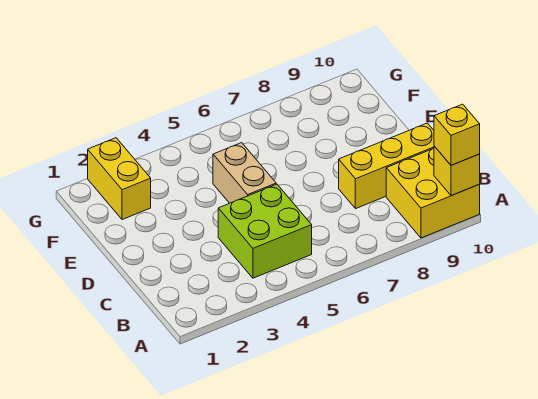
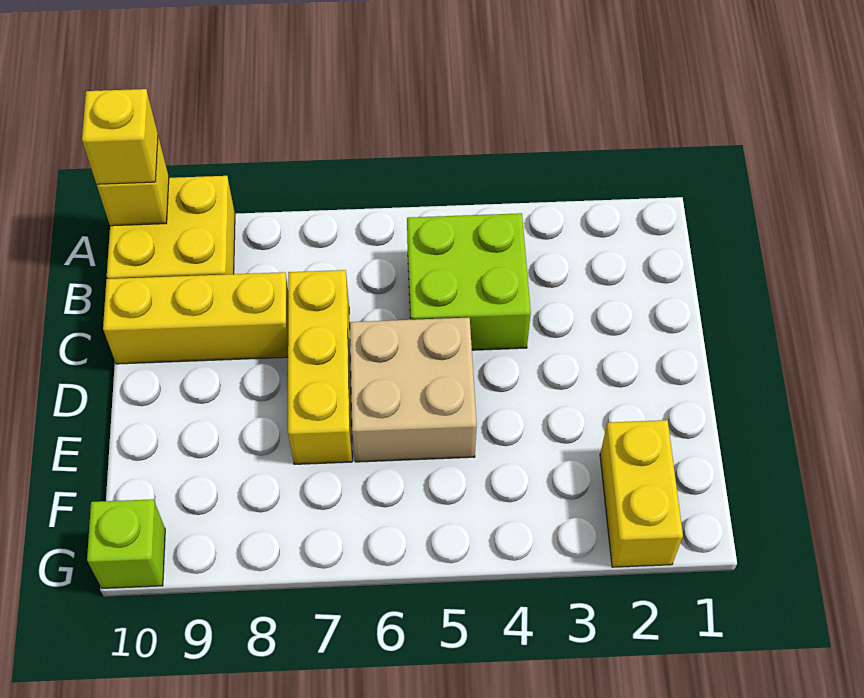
none -> yellow brick C7:E7 level 1
tan brick D5:E5 level 1 -> tan brick D5:E6 level 1
none -> lime brick G10 level 1

